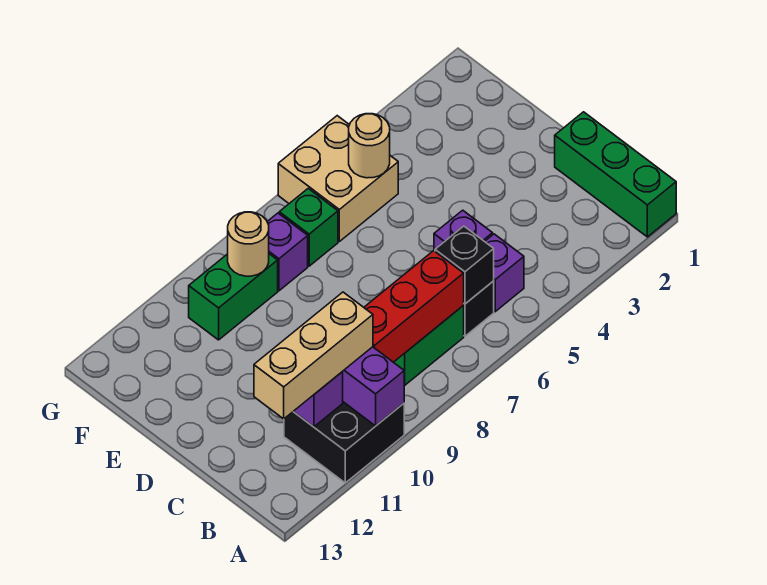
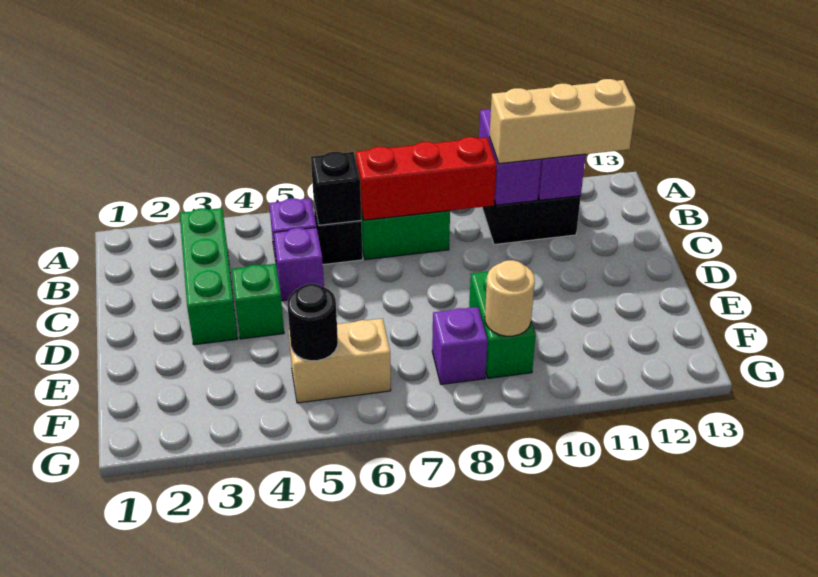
green brick A1:C1 level 1 -> green brick B3:D3 level 1
tan brick F5:G6 level 1 -> tan brick F5:F6 level 1
tan round brick F5 level 2 -> black round brick F5 level 2
green brick F7 level 1 -> green brick D4 level 1
green brick F9:F10 level 1 -> green brick E9:F9 level 1

